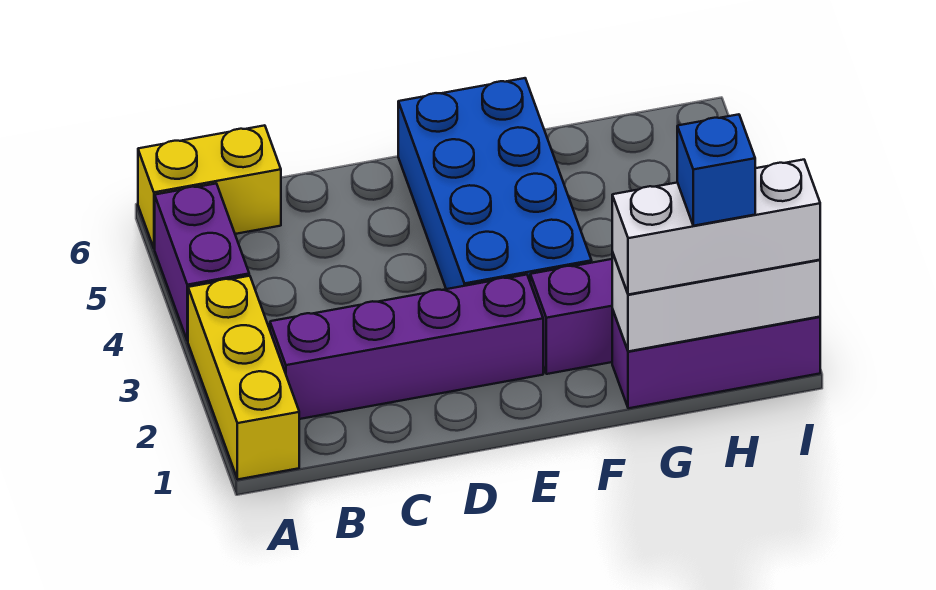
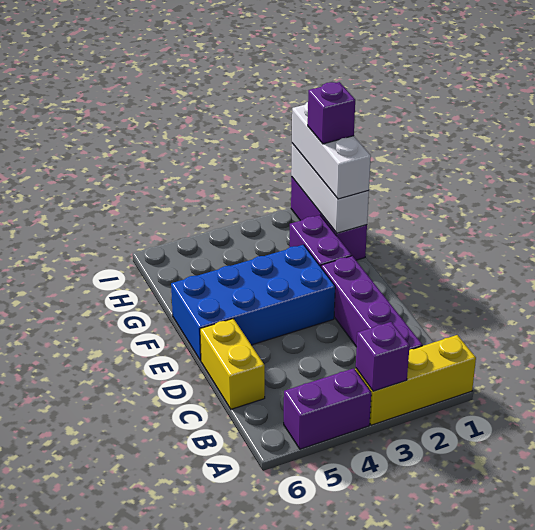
none -> purple brick A3 level 2
yellow brick A6:B6 level 1 -> yellow brick C6:D6 level 1
blue brick H1 level 4 -> purple brick H1 level 4

